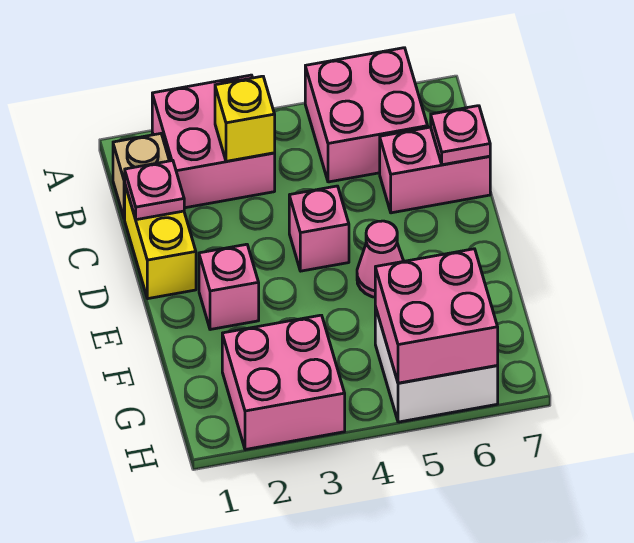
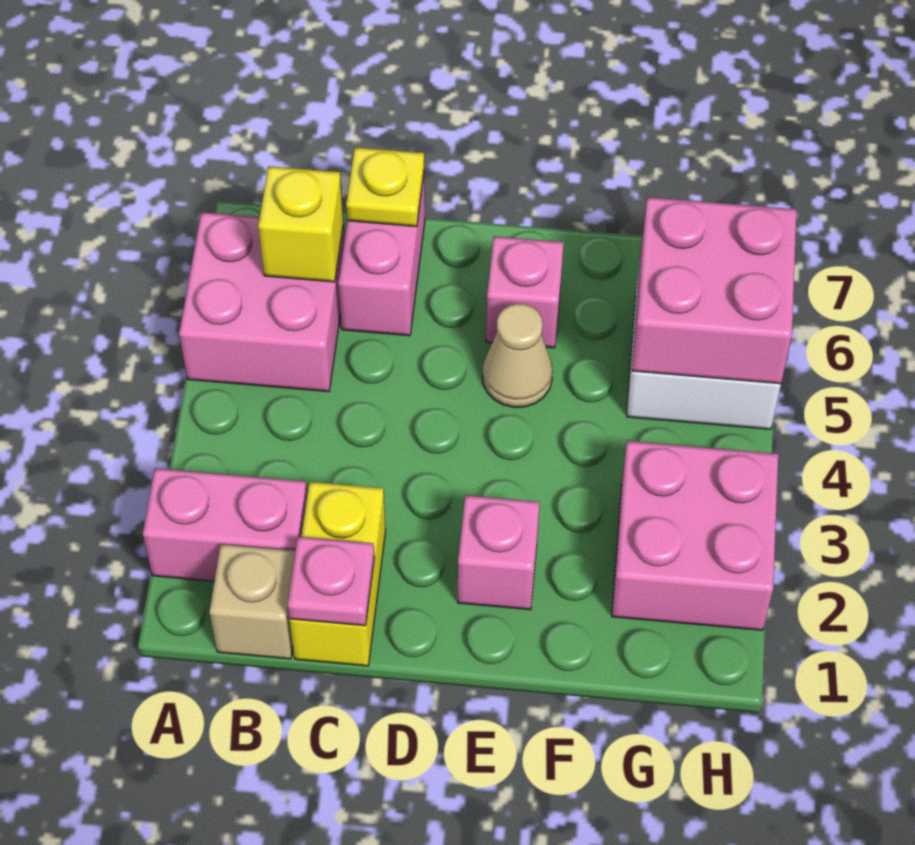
pink brick A2:B3 level 1 -> pink brick A2:B2 level 1
yellow brick B3 level 2 -> yellow brick B6 level 2
yellow brick C1:D1 level 1 -> yellow brick C1:C2 level 1
pink plate C7 level 2 -> yellow plate C7 level 2
pink brick D4 level 1 -> pink brick E6 level 1
pink cone E5 level 1 -> tan cone E5 level 1

